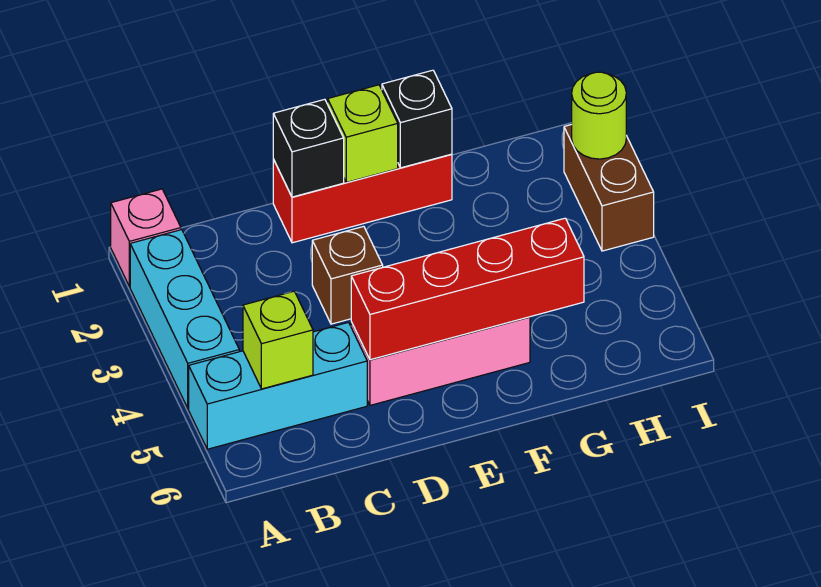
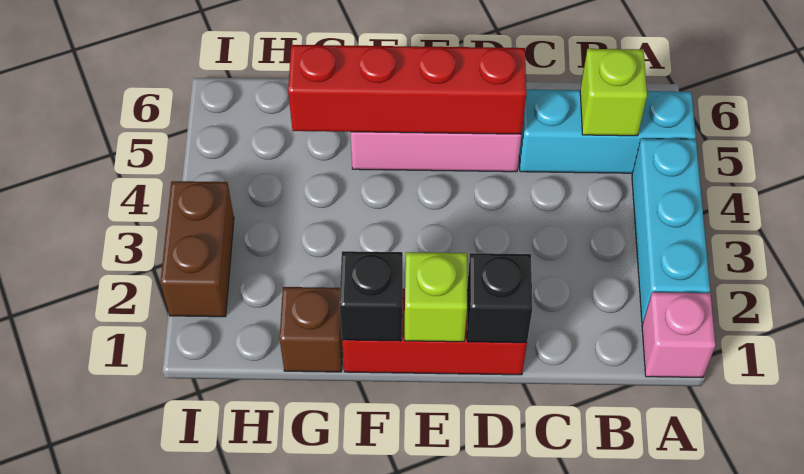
brown brick D3 level 1 -> brown brick G1 level 1
lime round brick I2 level 2 -> none

